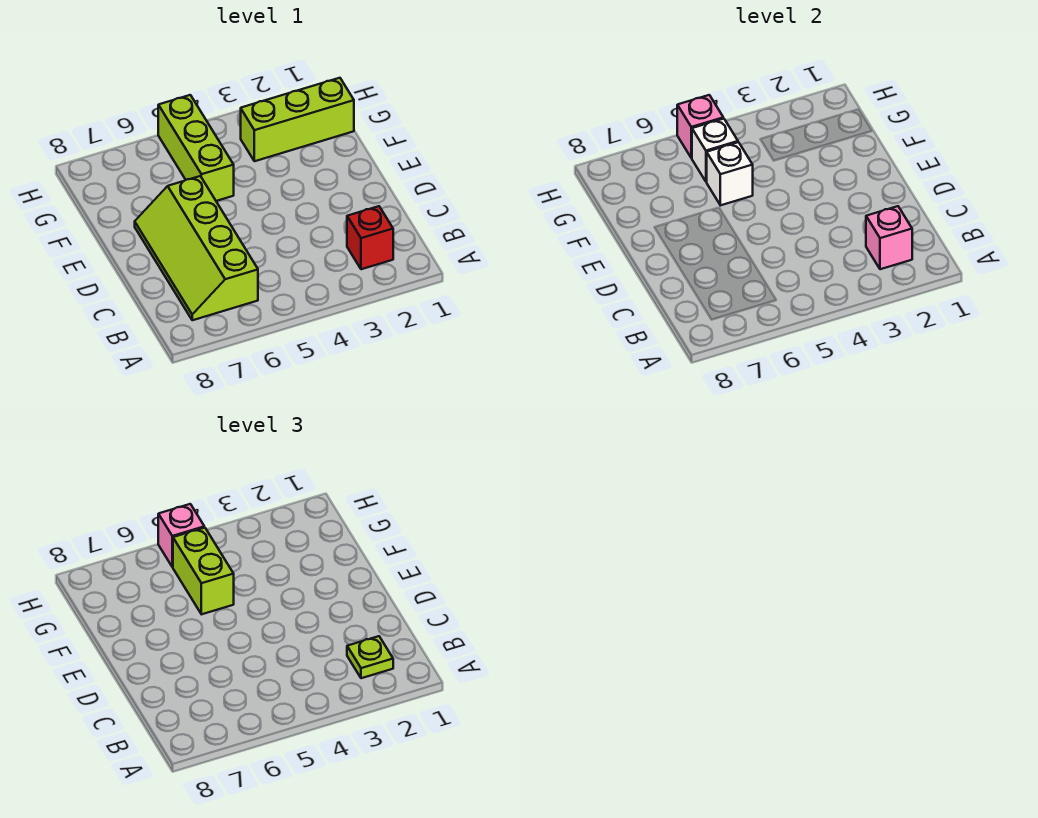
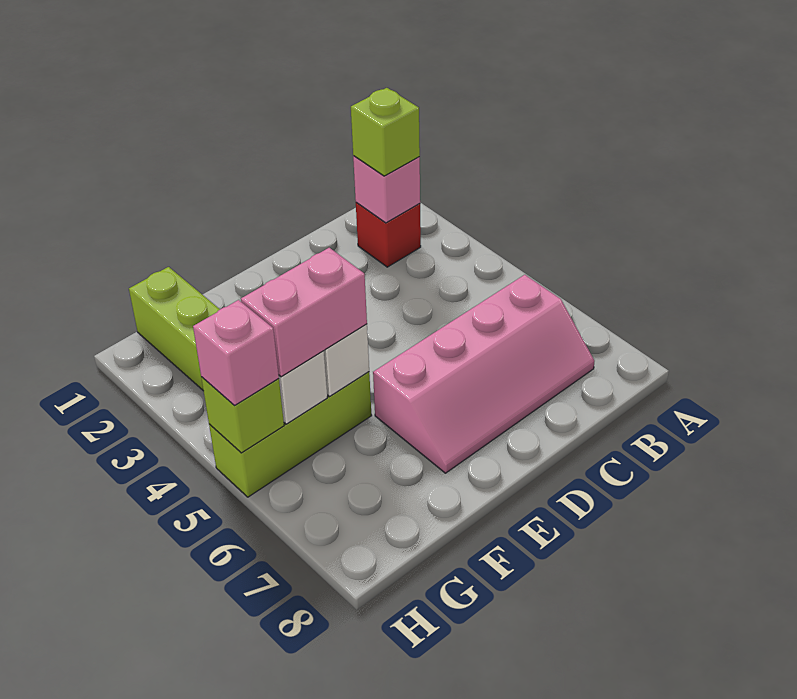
lime plate B2 level 3 -> lime brick B2 level 3
lime slope B6:E7 level 1 top 6 -> pink slope B6:E7 level 1 top 6
lime brick F5:G5 level 3 -> pink brick F5:G5 level 3
pink brick H5 level 2 -> lime brick H5 level 2

